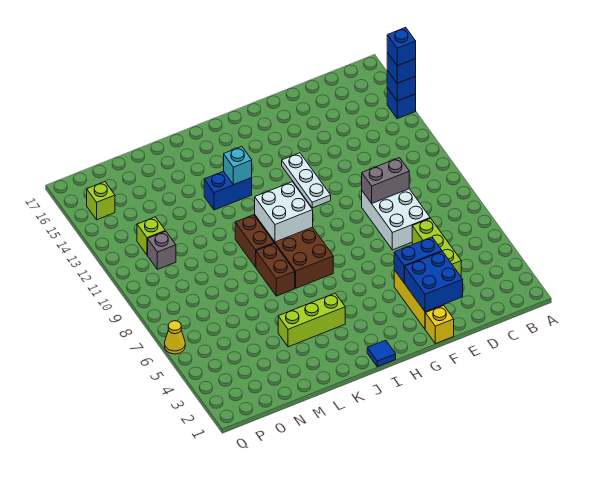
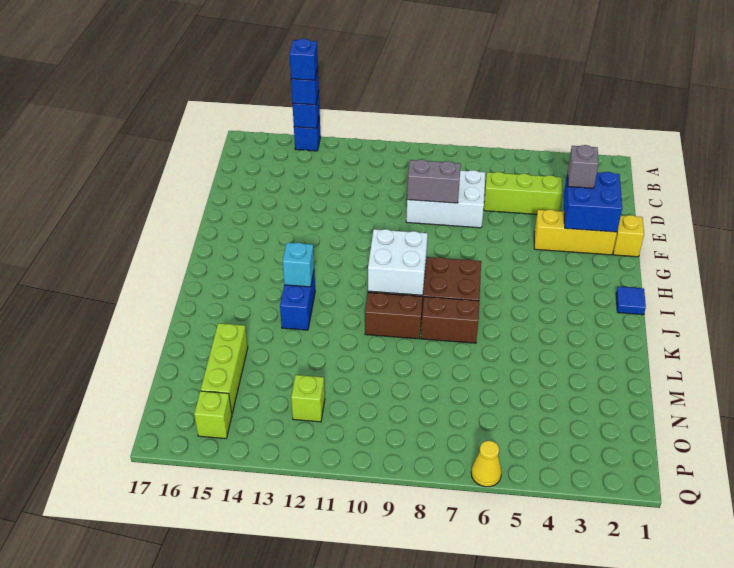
grey brick D9:E9 level 2 -> grey brick E8:E9 level 2
blue brick E4:F4 level 2 -> none
white plate G11:G13 level 1 -> none
lime brick J4:L4 level 1 -> lime brick M15:O15 level 1
grey brick O11 level 1 -> grey brick E3 level 3

